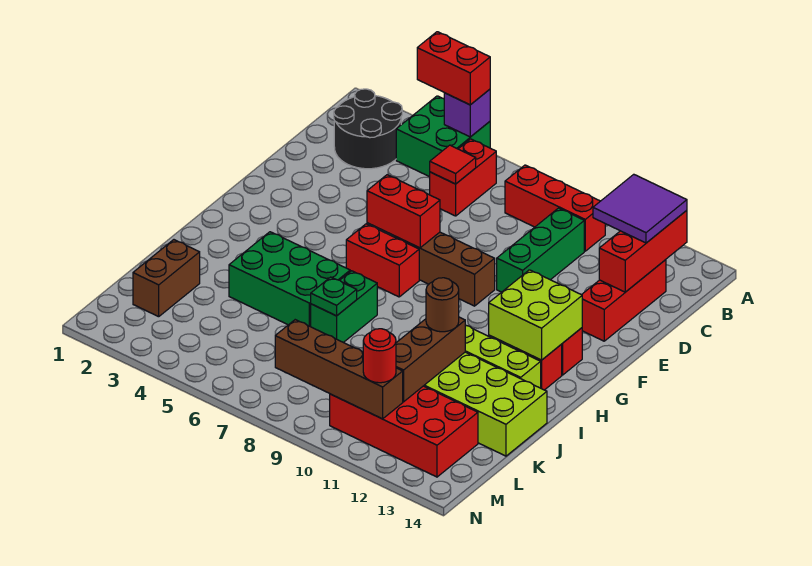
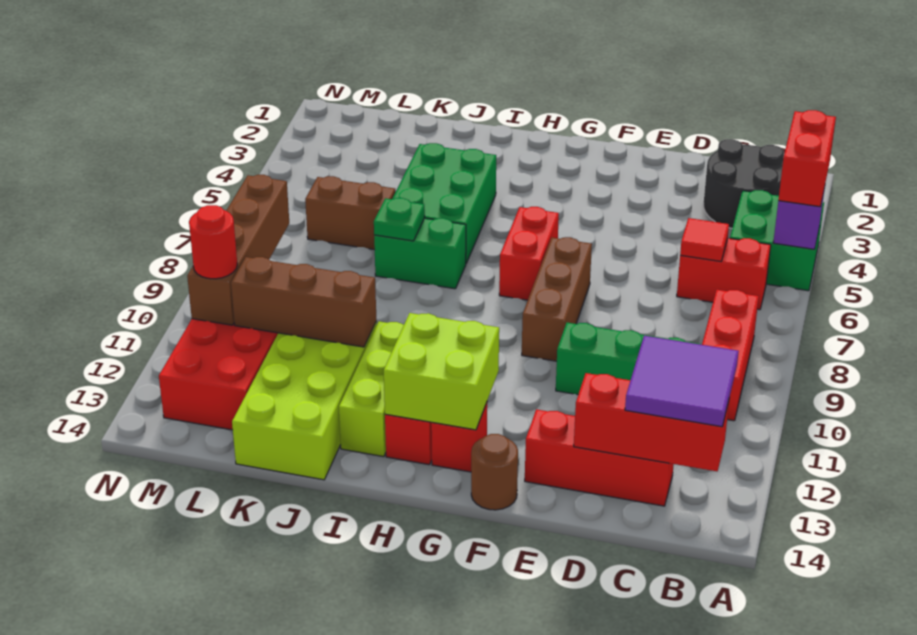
red brick F6:F7 level 2 -> none
brown round brick J11 level 3 -> brown round brick F14 level 1
brown brick K2:L2 level 1 -> brown brick K6:L6 level 1

